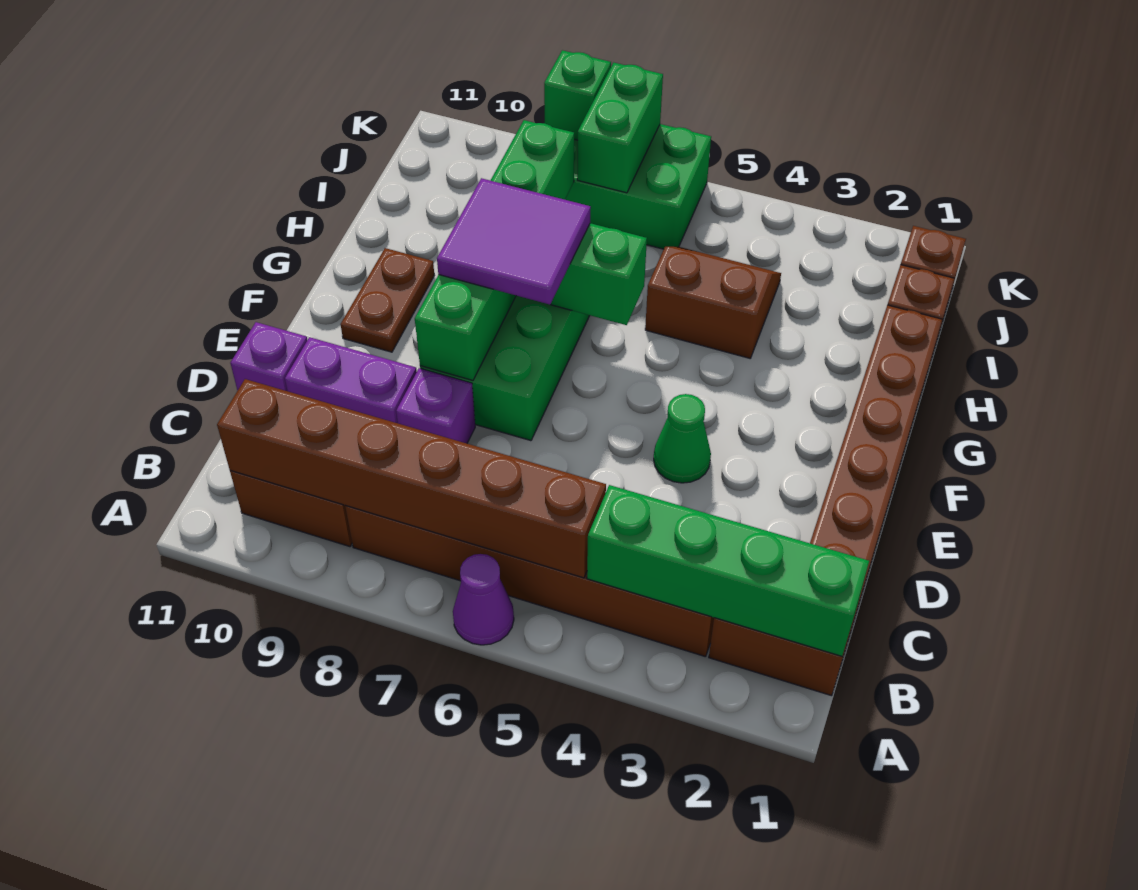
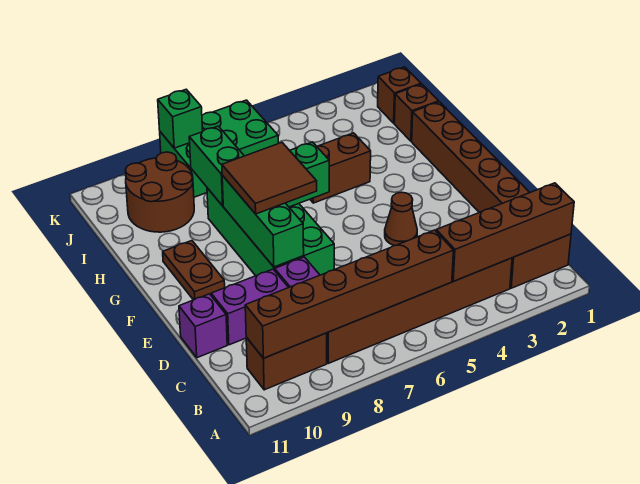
purple cone A6 level 1 -> none
green brick B1:B4 level 2 -> brown brick B1:B4 level 2
green cone E4 level 1 -> brown cone E4 level 1
purple tile F7:G8 level 3 -> brown tile F7:G8 level 3
none -> brown round brick I9:J10 level 1
green brick J7:K7 level 2 -> none

